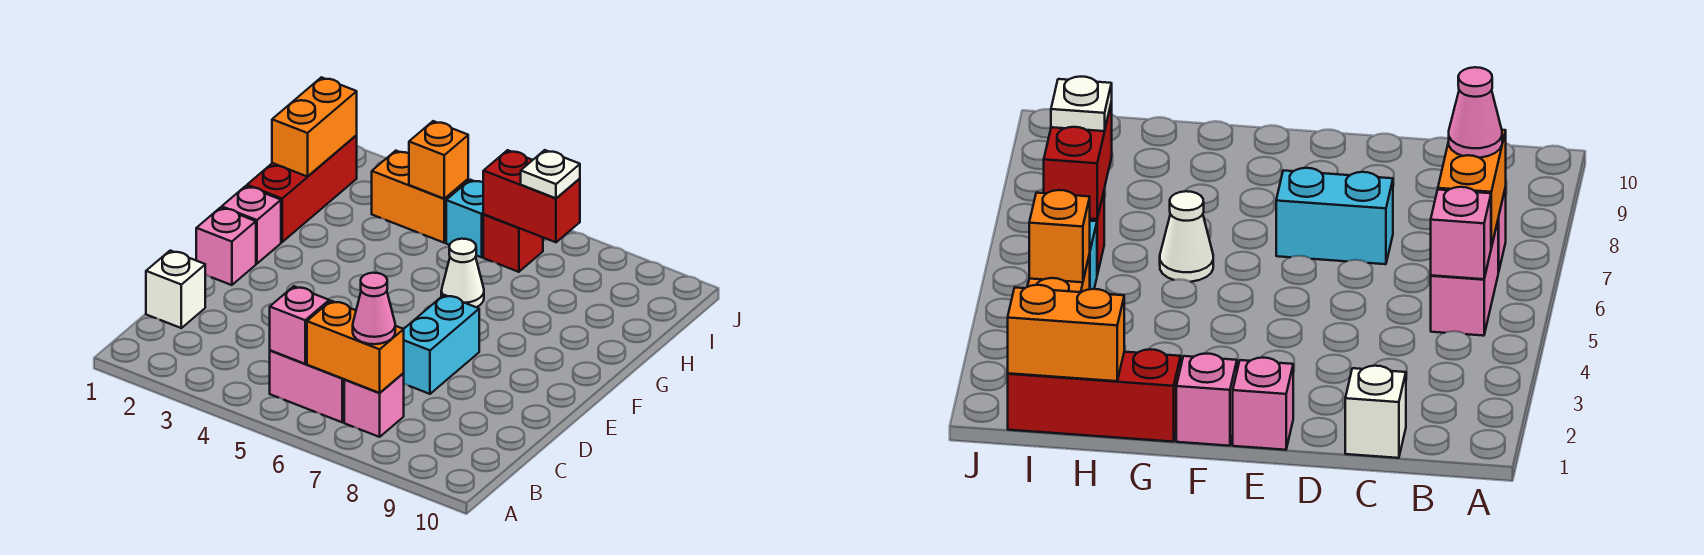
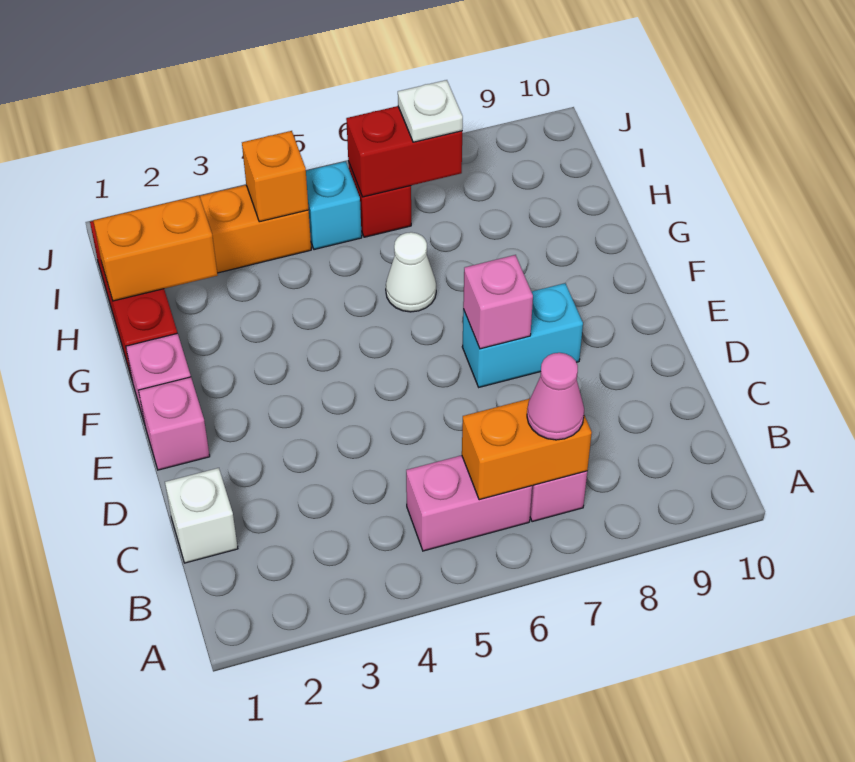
pink brick B5 level 2 -> pink brick E7 level 2
cyan brick D7:E7 level 1 -> cyan brick E7:E8 level 1
orange brick H1:I1 level 2 -> orange brick H1:H2 level 2

